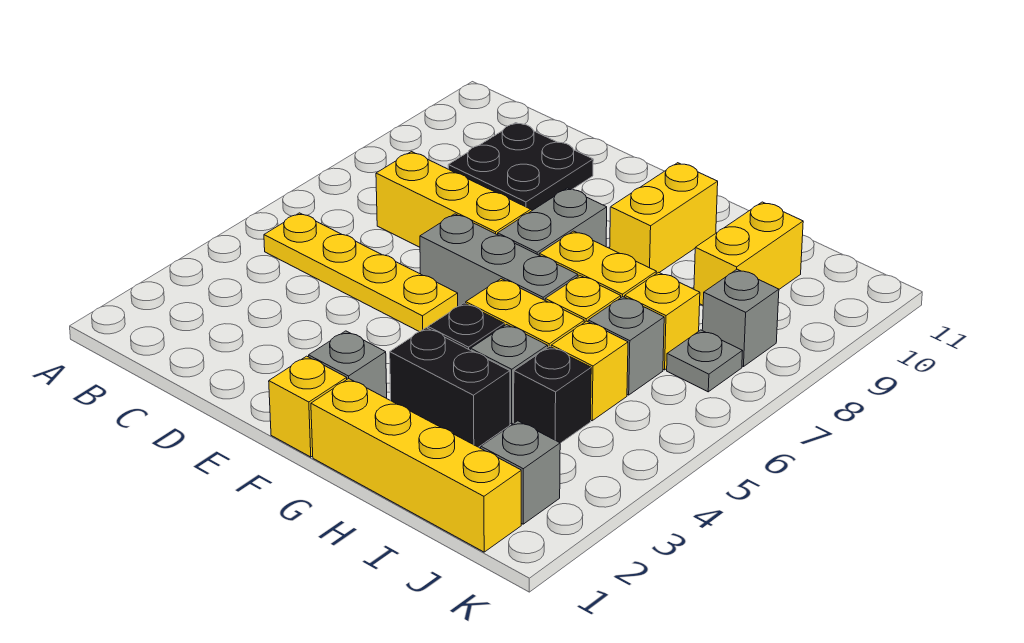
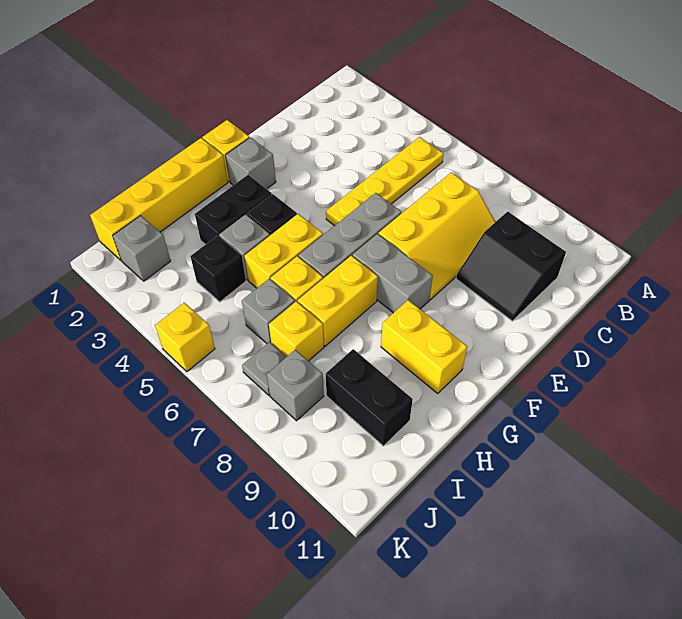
black plate C9:D10 level 1 -> black slope C9:D10 level 1 top C
yellow brick I5 level 1 -> yellow brick K5 level 1
yellow brick I9:I10 level 1 -> black brick I9:I10 level 1

